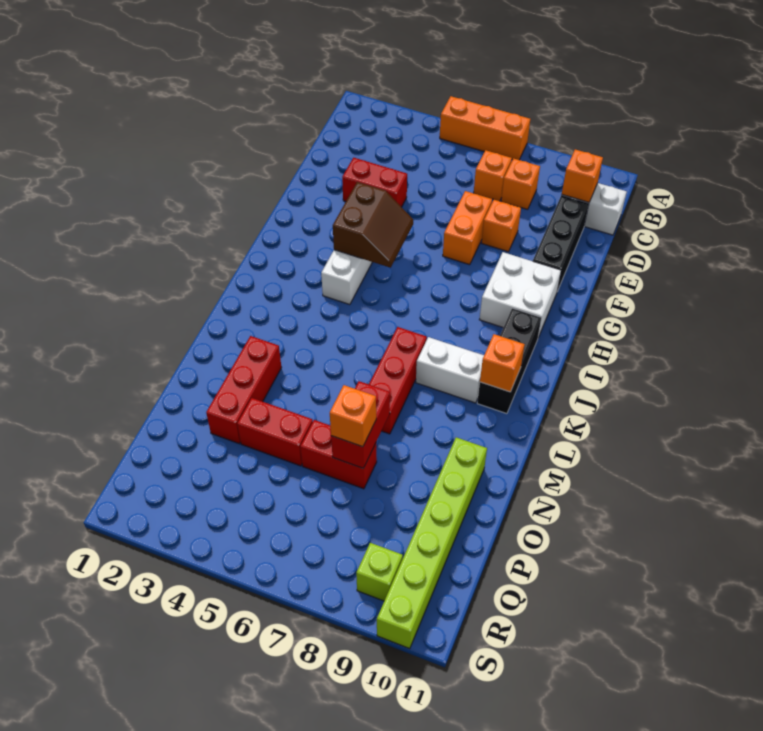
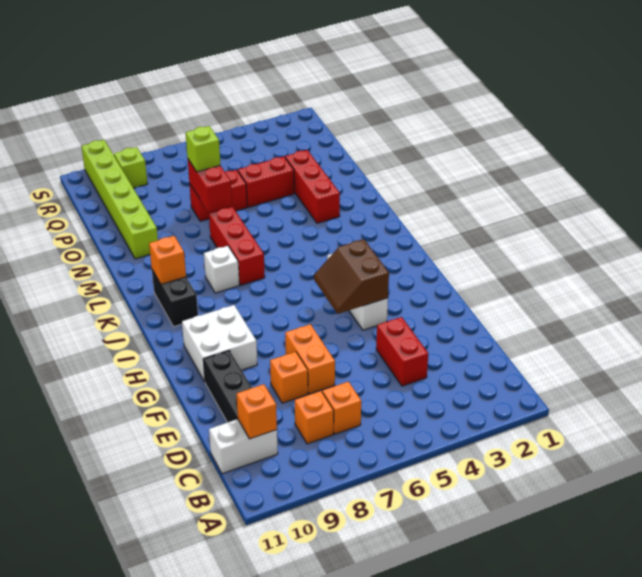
orange brick A5:A7 level 1 -> none
red brick E3:E4 level 1 -> red brick D4:E4 level 1
black brick I10:K10 level 1 -> black brick J10:K10 level 1
white brick K8:K9 level 1 -> white brick K8 level 1
orange brick O7 level 3 -> lime brick O7 level 3

